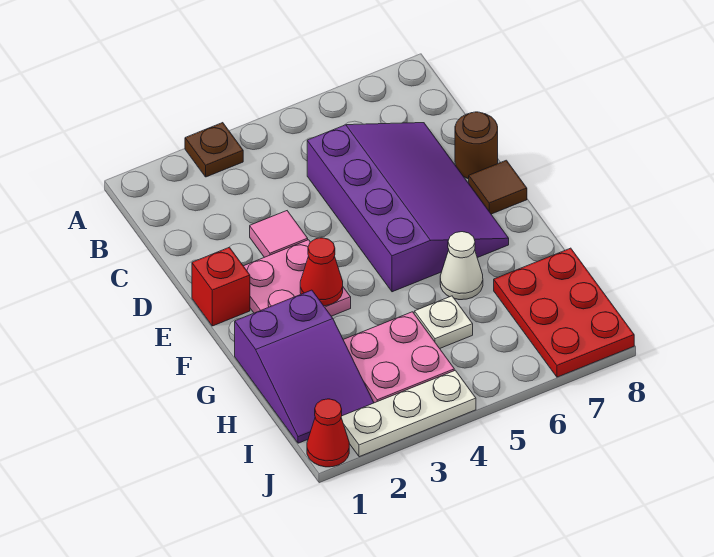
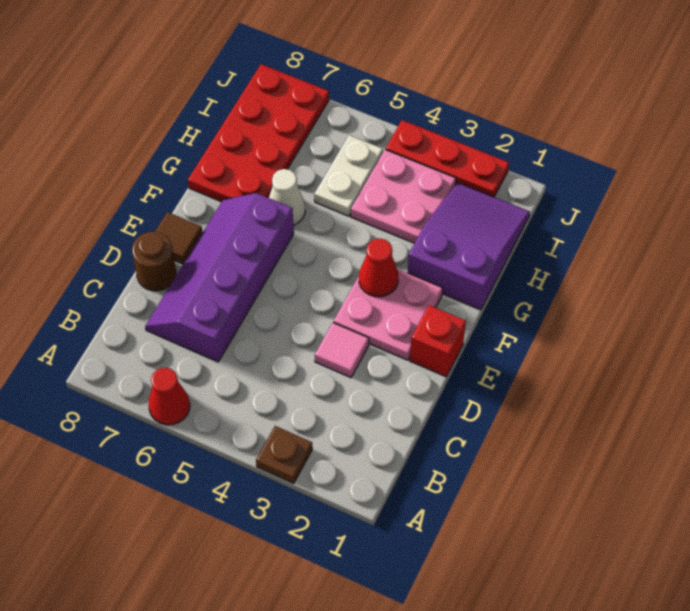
purple slope C5:F7 level 1 top 5 -> purple slope C6:F7 level 1 top 6
white plate H5 level 1 -> white plate H5:I5 level 1
red plate H7:J8 level 1 -> red plate G7:J8 level 1
red cone J1 level 1 -> red cone A6 level 1
white plate J2:J4 level 1 -> red plate J2:J4 level 1

